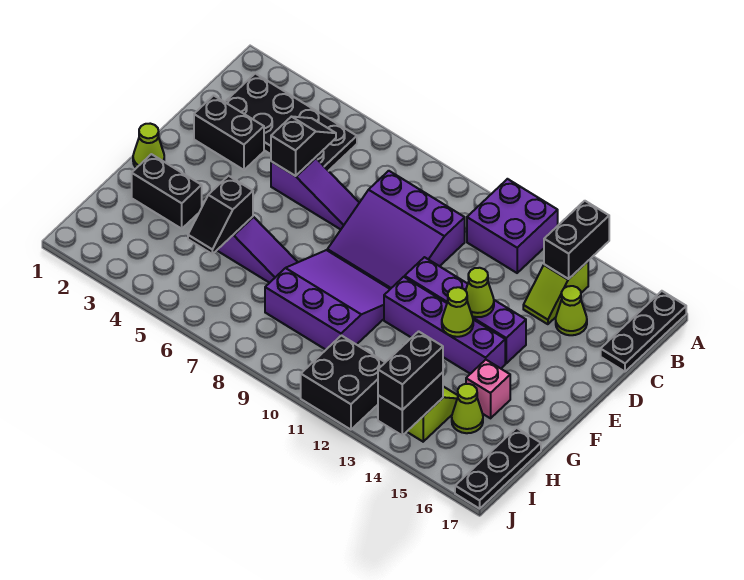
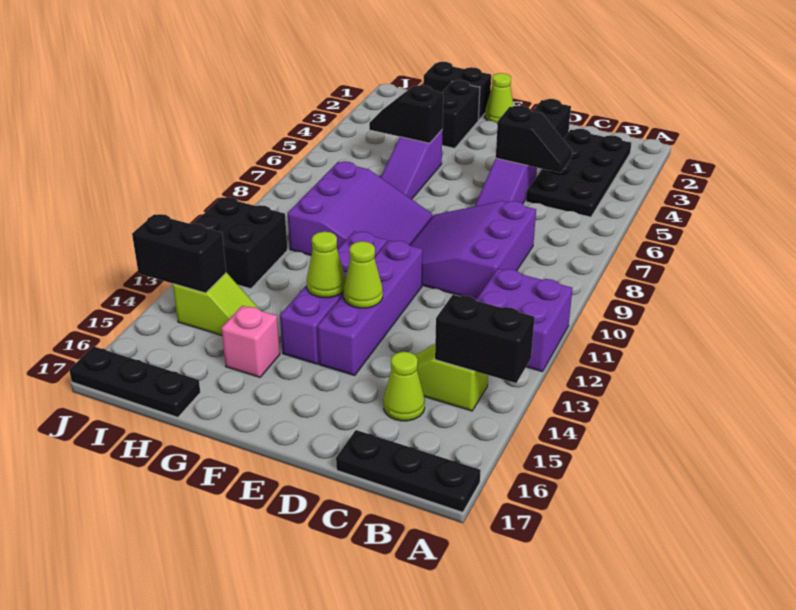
lime cone H15 level 1 -> none
black brick I14:J14 level 3 -> black brick G1:H1 level 1

